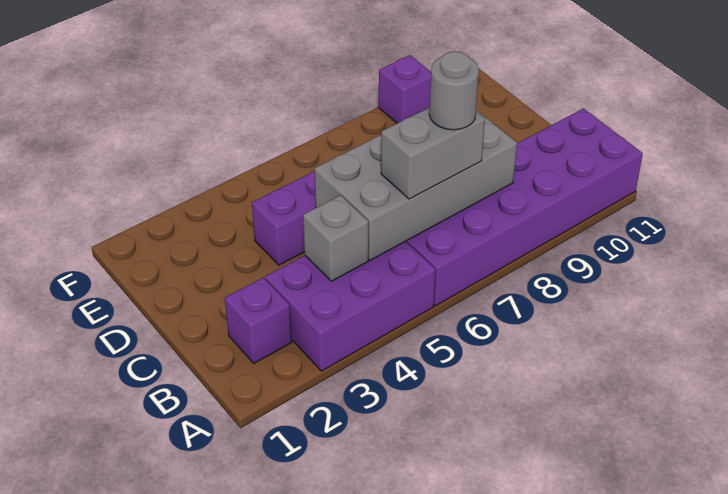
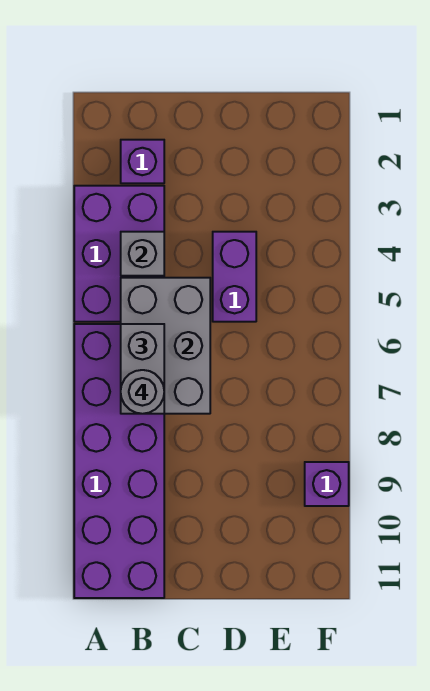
grey brick B5:C8 level 2 -> grey brick B5:C7 level 2

